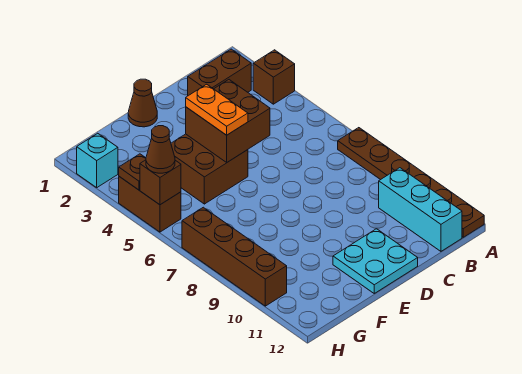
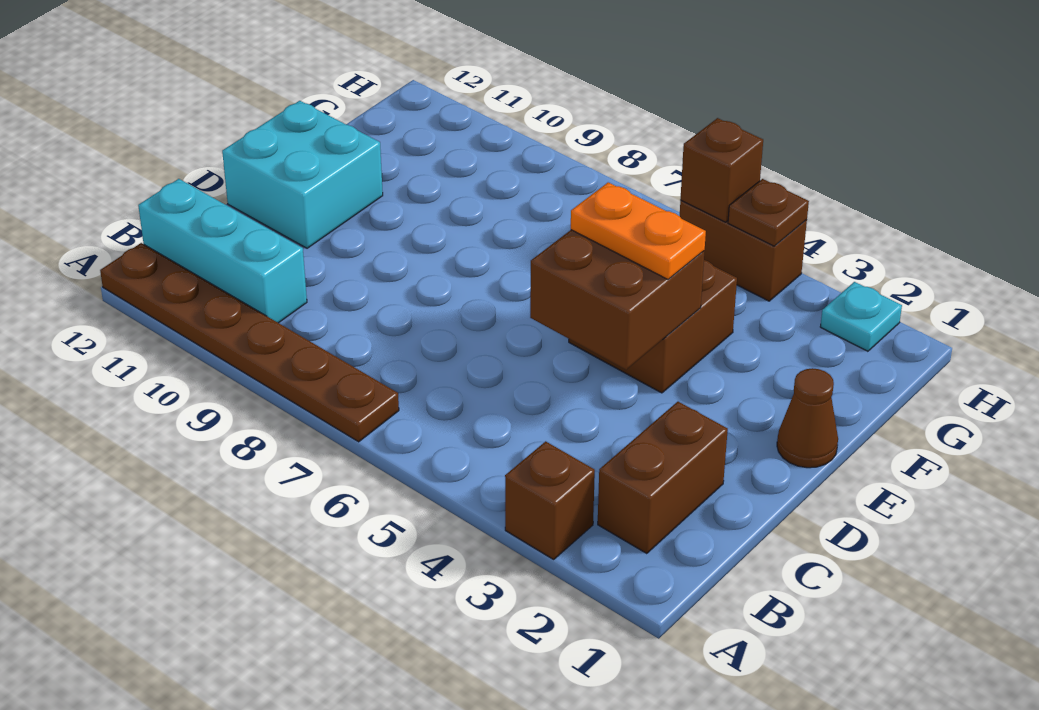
cyan plate D11:E12 level 1 -> cyan brick D11:E12 level 1
cyan brick H2 level 1 -> cyan plate H2 level 1
brown cone H5 level 3 -> none
brown brick H7:H10 level 1 -> none

